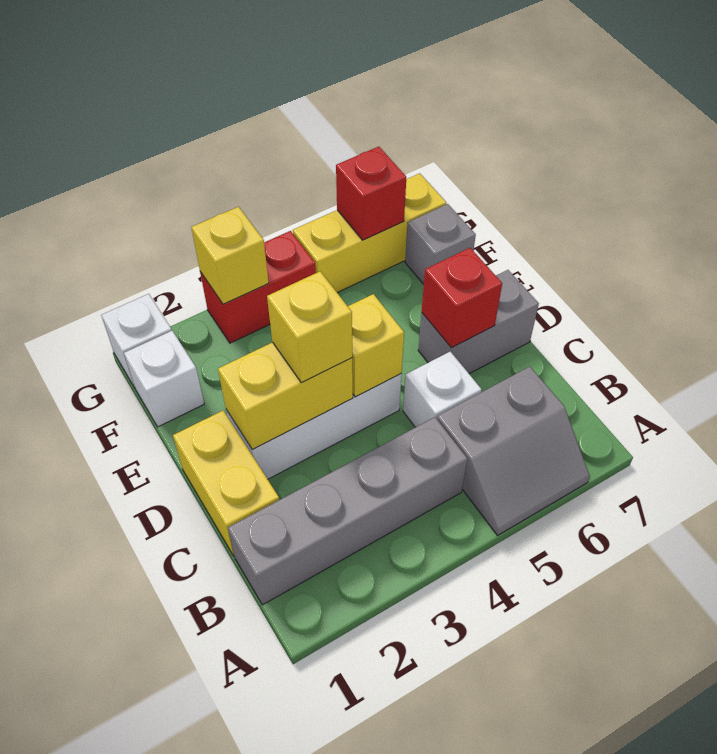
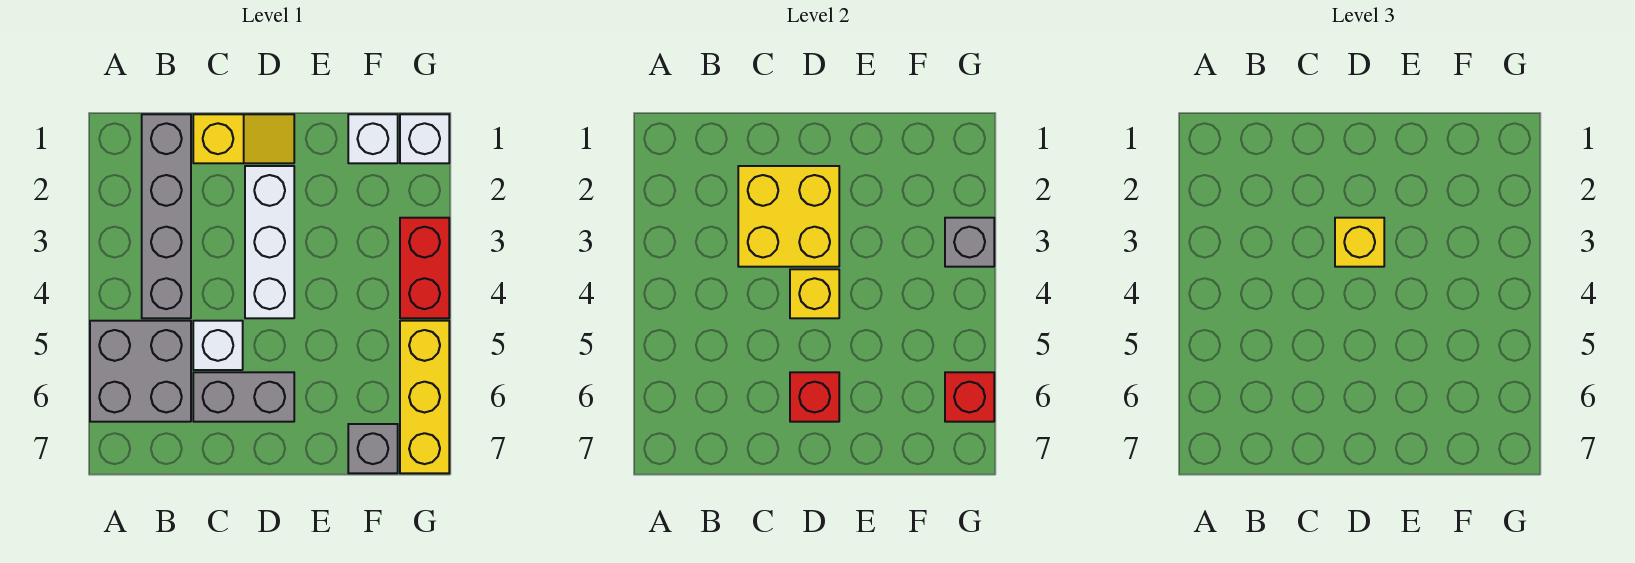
grey slope A5:B6 level 1 top B -> grey brick A5:B6 level 1
yellow brick C1:D1 level 1 -> yellow slope C1:D1 level 1 top C
yellow brick D2:D3 level 2 -> yellow brick C2:D3 level 2
grey brick D6:D7 level 1 -> grey brick C6:D6 level 1
yellow brick G3 level 2 -> grey brick G3 level 2

